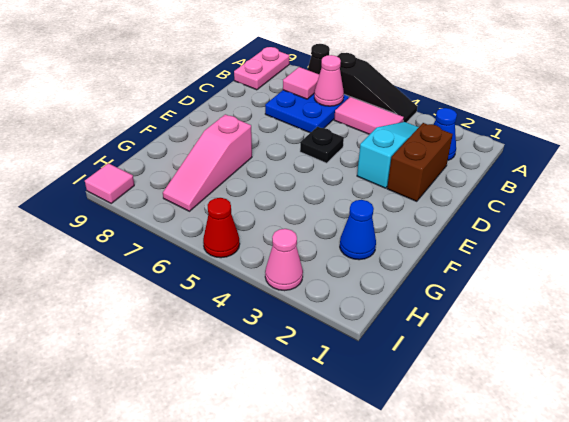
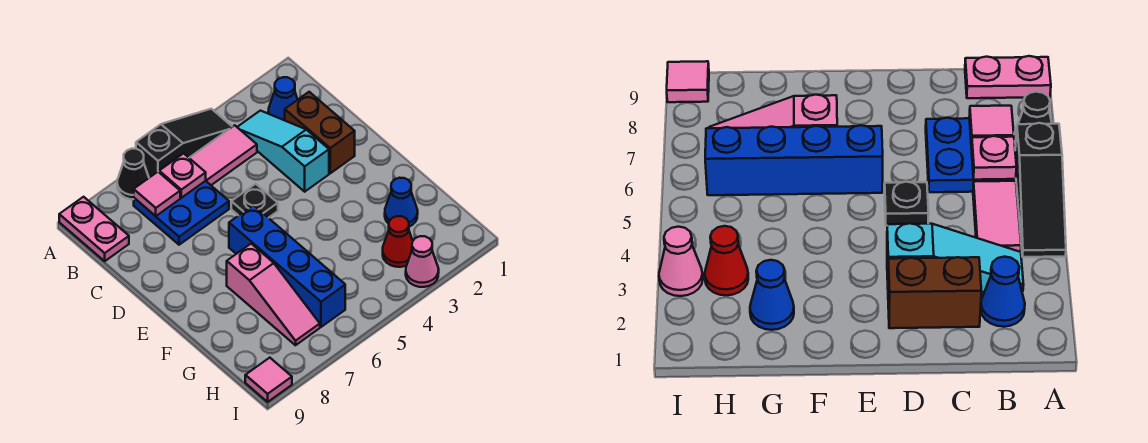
pink cone B6 level 2 -> pink plate B6 level 2
none -> blue brick E6:H6 level 1
red cone I5 level 1 -> red cone H3 level 1

